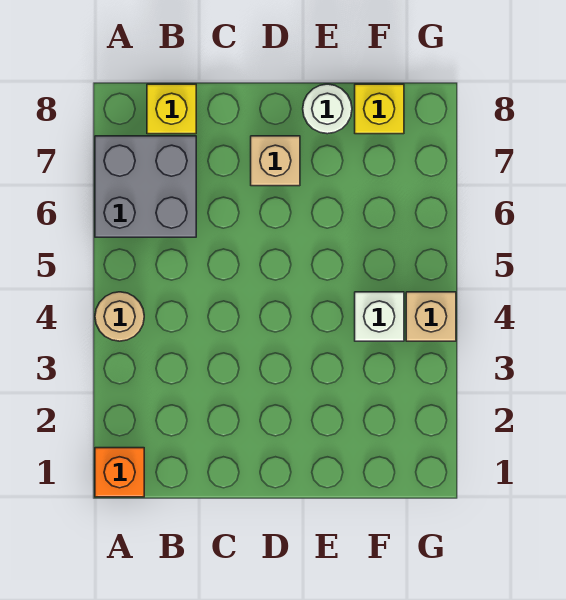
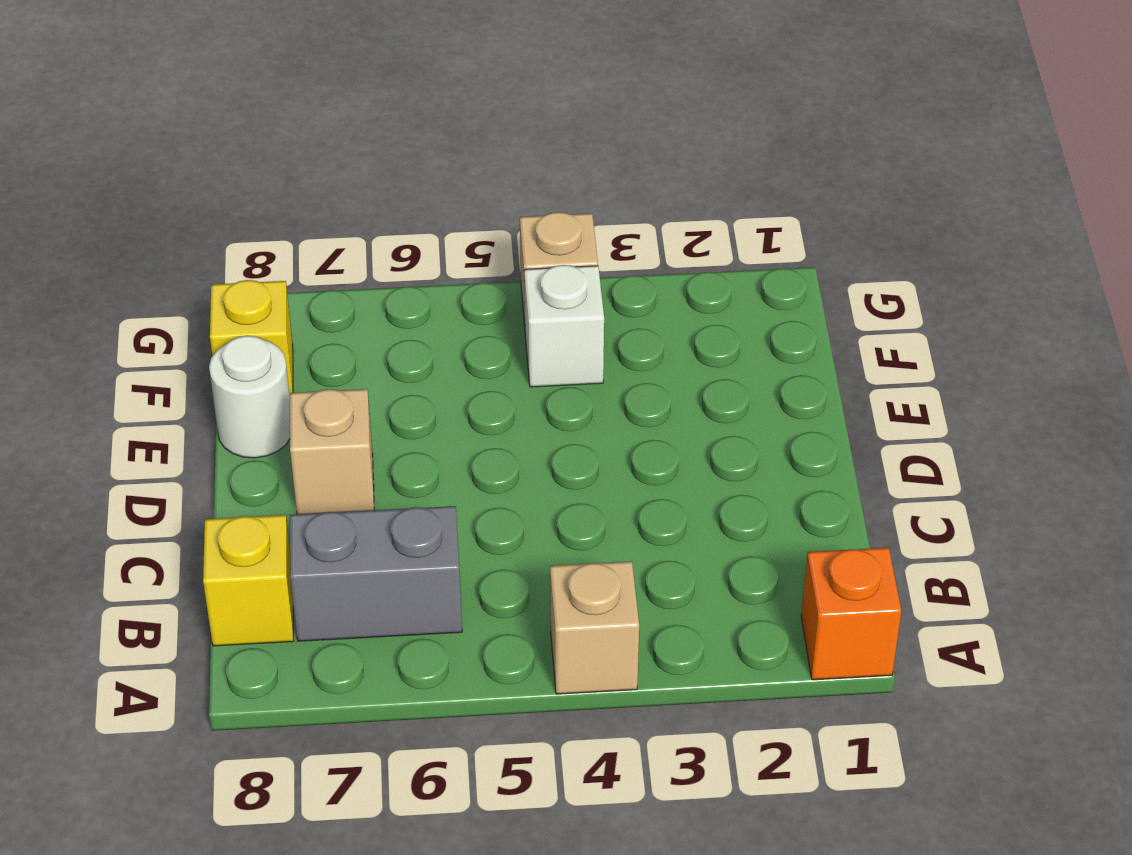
tan round brick A4 level 1 -> tan brick A4 level 1
grey brick A6:B7 level 1 -> grey brick B6:B7 level 1

